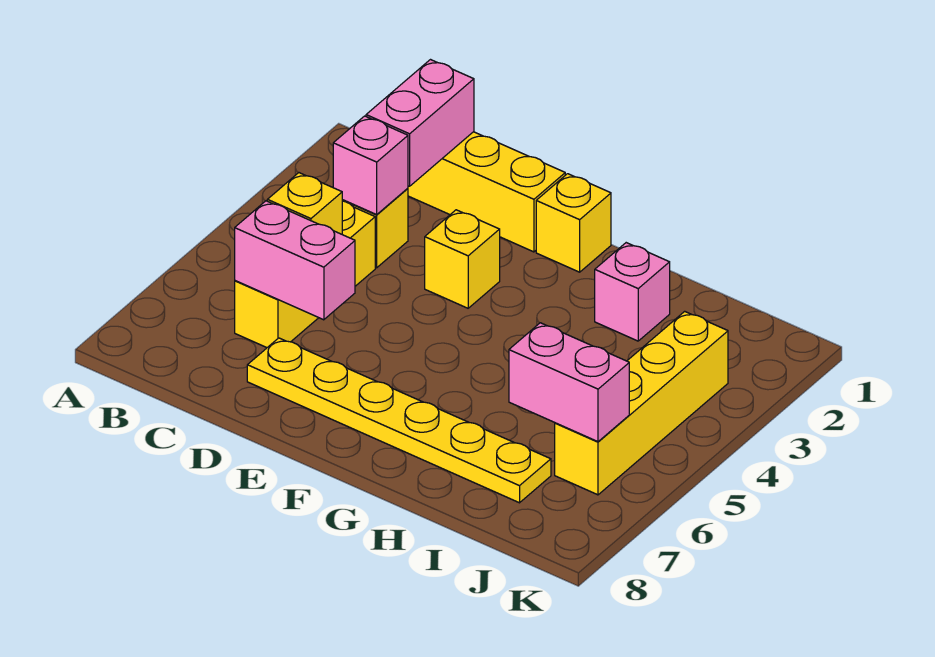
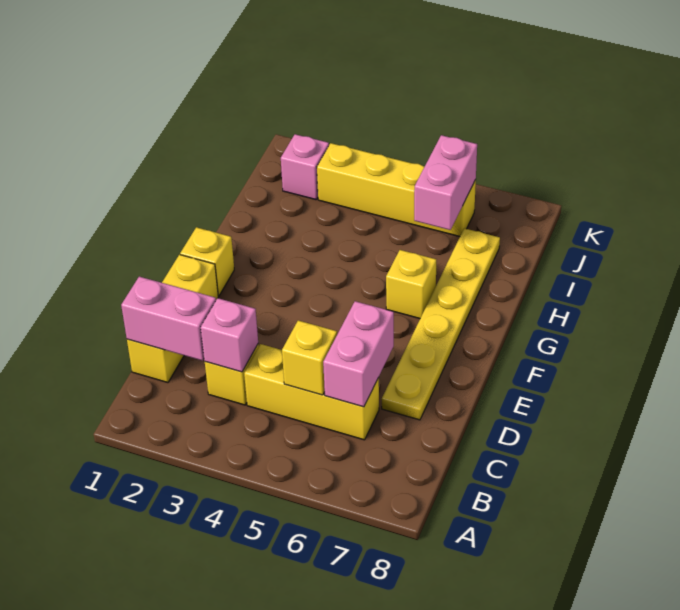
yellow brick E3 level 1 -> yellow brick G6 level 1
pink brick H2 level 1 -> pink brick J2 level 1

